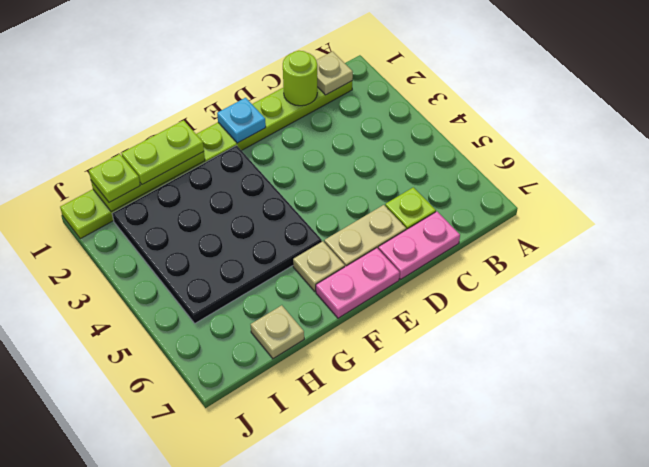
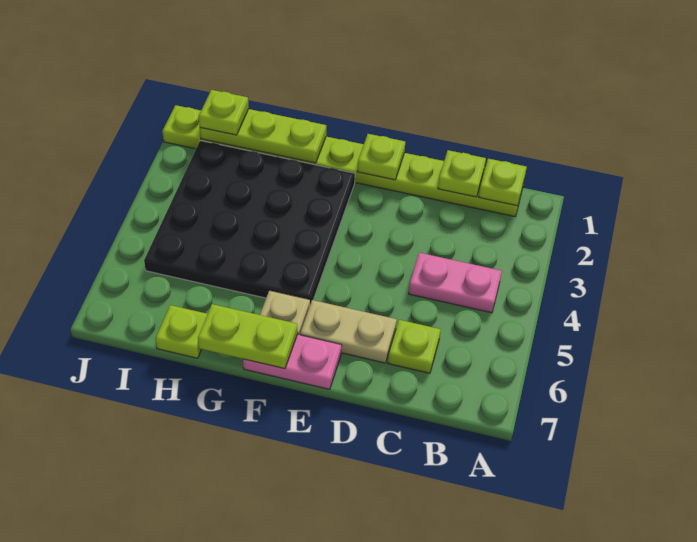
tan plate B1 level 2 -> lime plate B1 level 2
lime round brick C1 level 2 -> lime plate C1 level 2
pink plate C7:D7 level 1 -> pink plate B4:C4 level 1
cyan plate E1 level 2 -> lime plate E1 level 2
lime plate G1:H1 level 3 -> lime plate F7:G7 level 2
tan plate H7 level 1 -> lime plate H7 level 1

